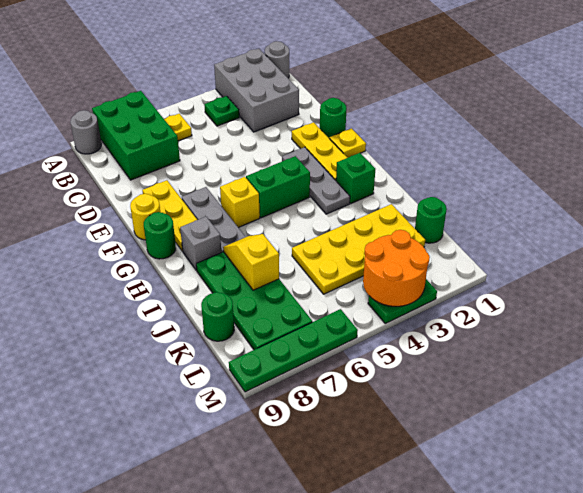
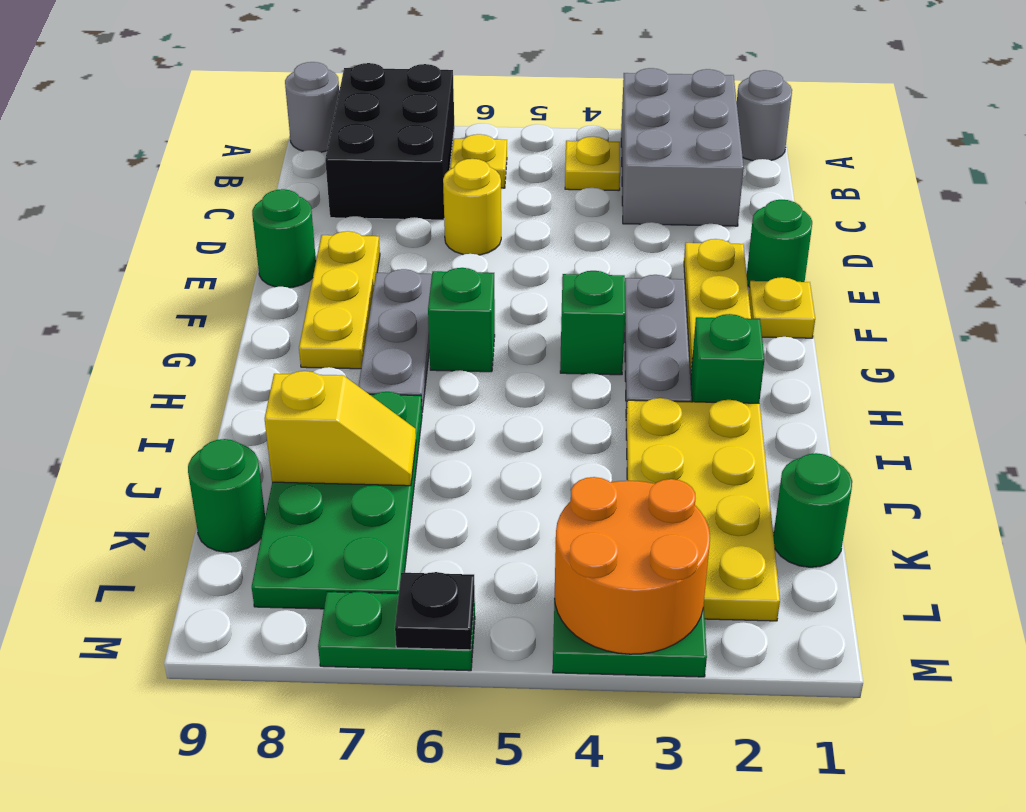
green brick A7:C8 level 1 -> black brick A7:C8 level 1
green plate B4 level 1 -> yellow plate B4 level 1
yellow round brick F9 level 1 -> yellow round brick D6 level 1
green brick G4:G5 level 1 -> green brick G4 level 1
yellow brick G6 level 1 -> green brick G6 level 1
green round brick G9 level 1 -> green round brick E9 level 1
grey brick H8 level 1 -> none
yellow slope I7:J7 level 2 top J -> yellow slope J7:J8 level 2 top 8
yellow plate J2:K5 level 1 -> yellow plate I2:L3 level 1
green plate M6:M9 level 1 -> green plate M6:M7 level 1
none -> black plate M6 level 2

